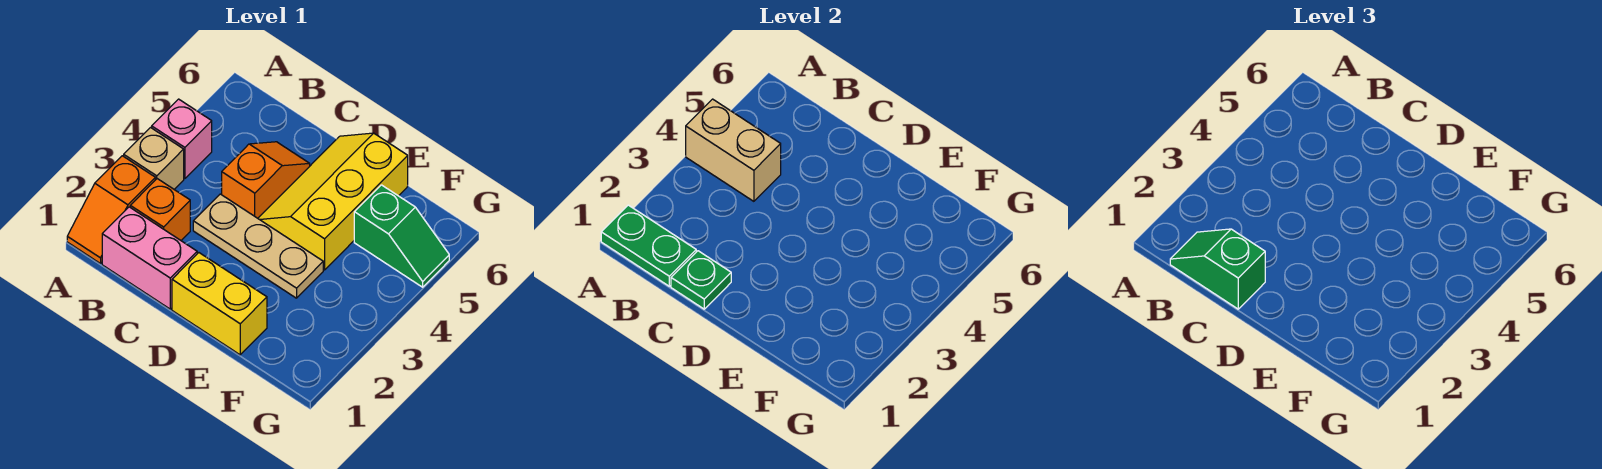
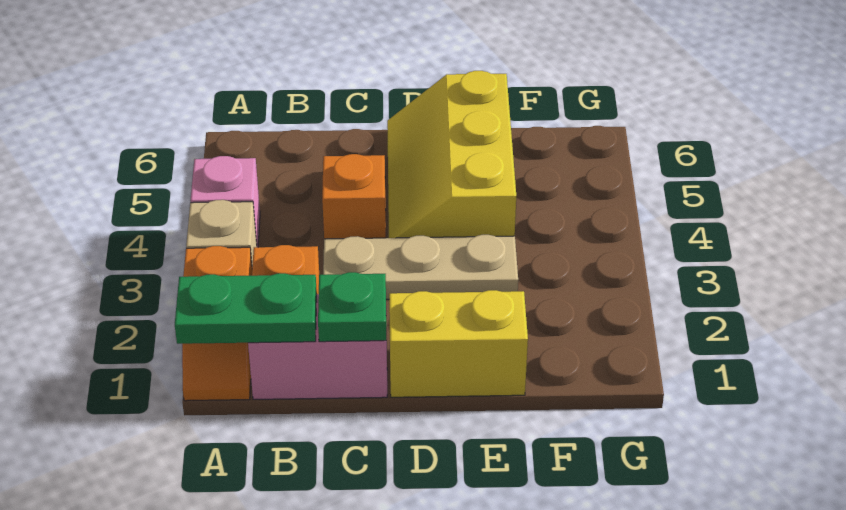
tan brick A4:B4 level 2 -> none
green slope B1:C1 level 3 top C -> none
green slope F5:G5 level 1 top F -> none

